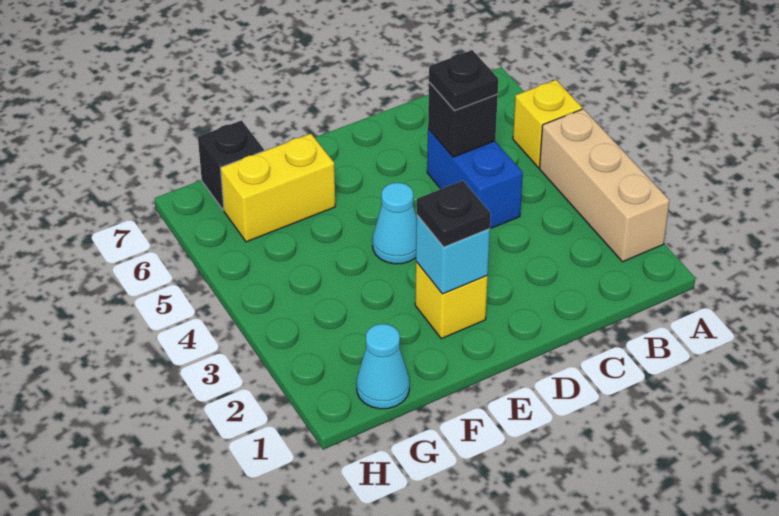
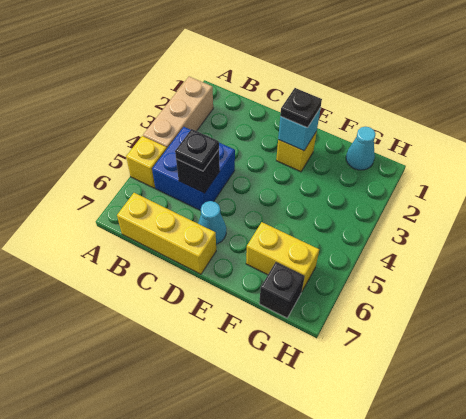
none -> yellow brick B7:D7 level 1
blue brick C4:C5 level 1 -> blue brick B4:C5 level 1
cyan cone E4 level 1 -> cyan cone D6 level 1

